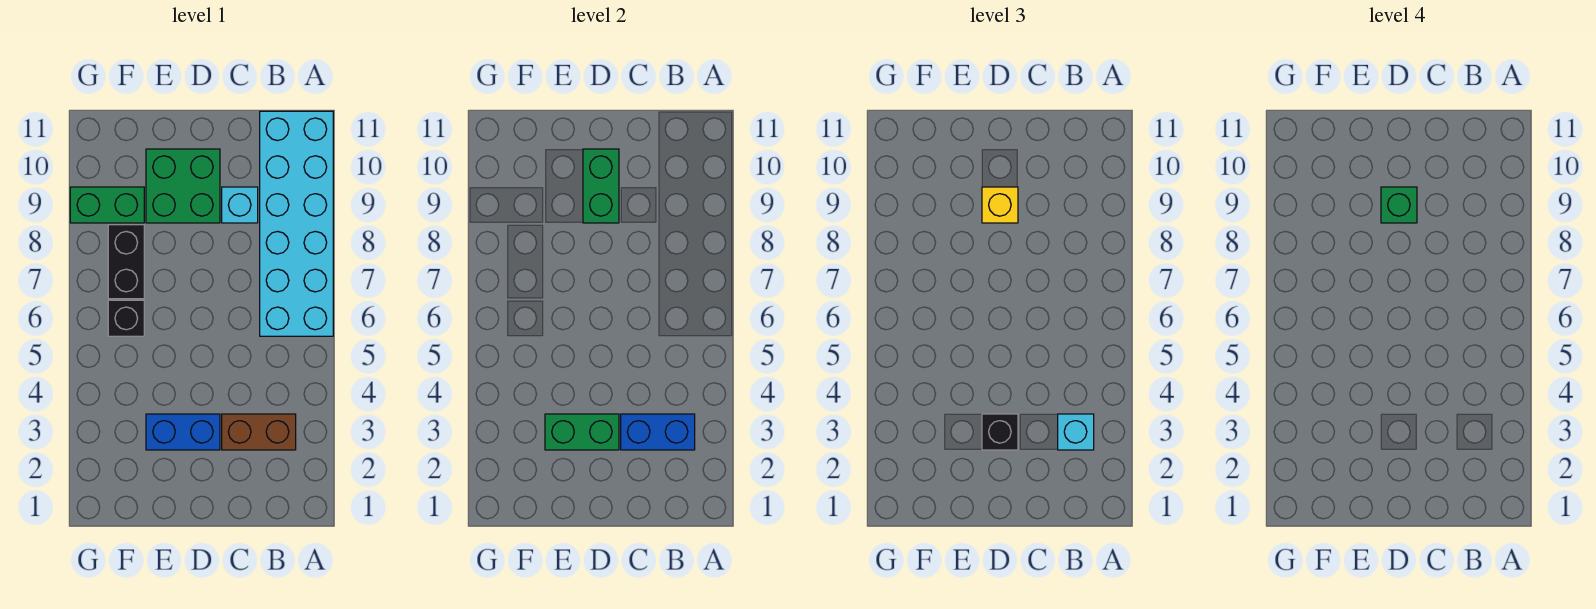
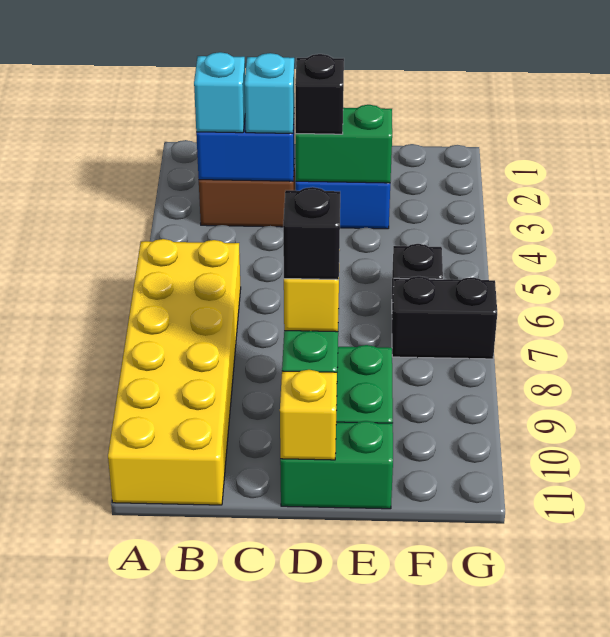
cyan brick A6:B11 level 1 -> yellow brick A6:B11 level 1
cyan brick C9 level 1 -> cyan brick C3 level 3
green brick D9 level 4 -> black brick D9 level 4
none -> yellow brick D11 level 2
black brick F7:F8 level 1 -> black brick F7:G7 level 1
green brick F9:G9 level 1 -> green brick D11:E11 level 1

